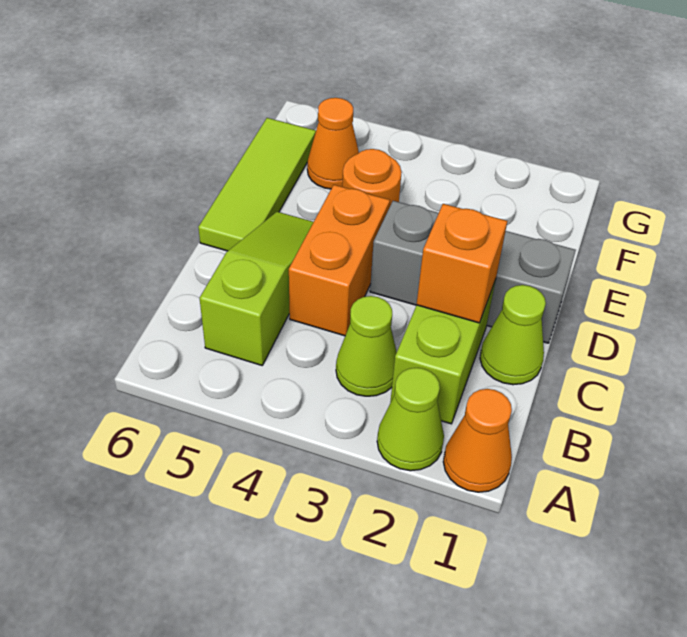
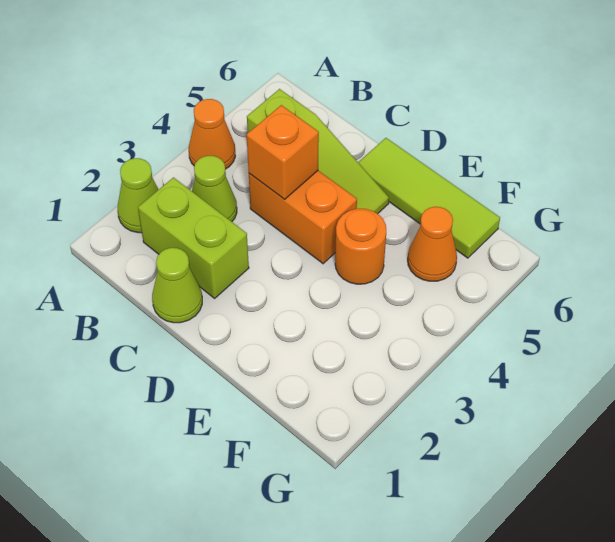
orange cone A1 level 1 -> orange cone A4 level 1
orange brick C2 level 2 -> orange brick C4 level 2
grey brick D1:D3 level 1 -> none

